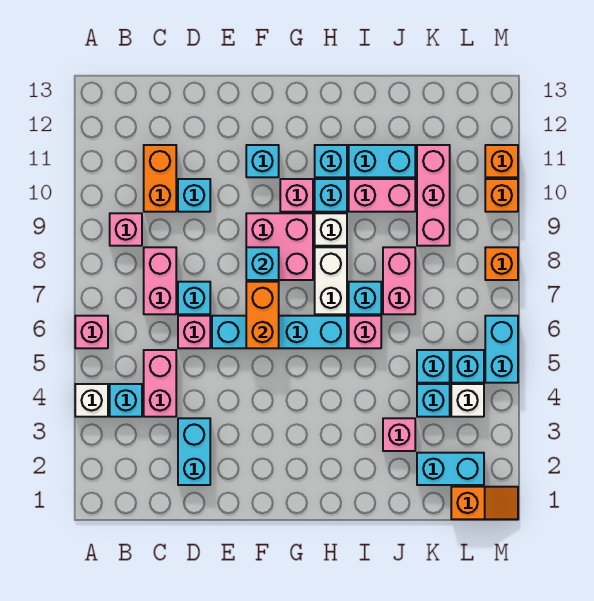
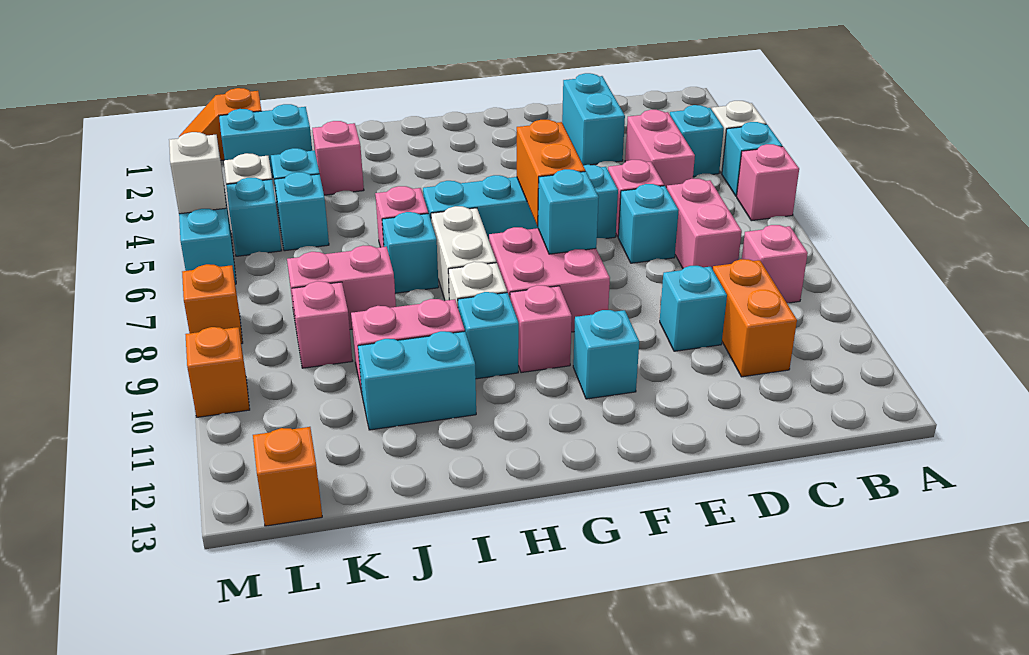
cyan brick H11 level 1 -> cyan brick A5 level 1
pink brick J7:J8 level 1 -> pink brick J8:K8 level 1
pink brick K9:K11 level 1 -> pink brick K9 level 1
none -> white brick M5 level 2
orange brick M11 level 1 -> orange brick L13 level 1

